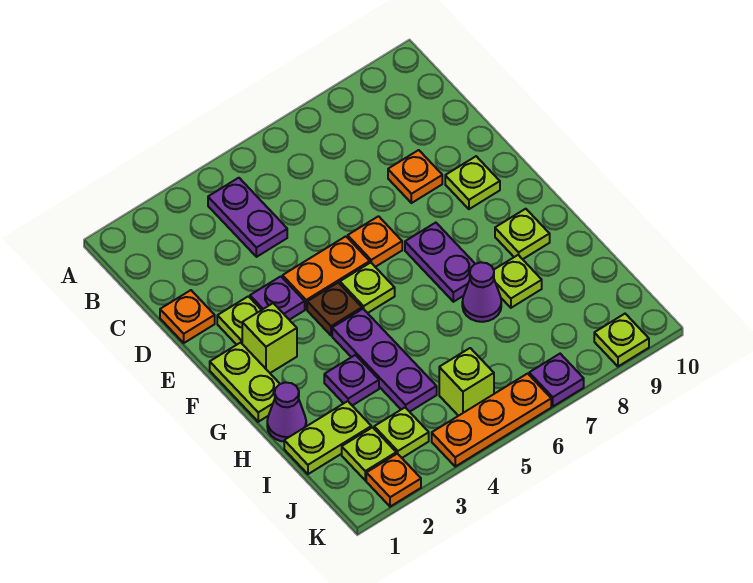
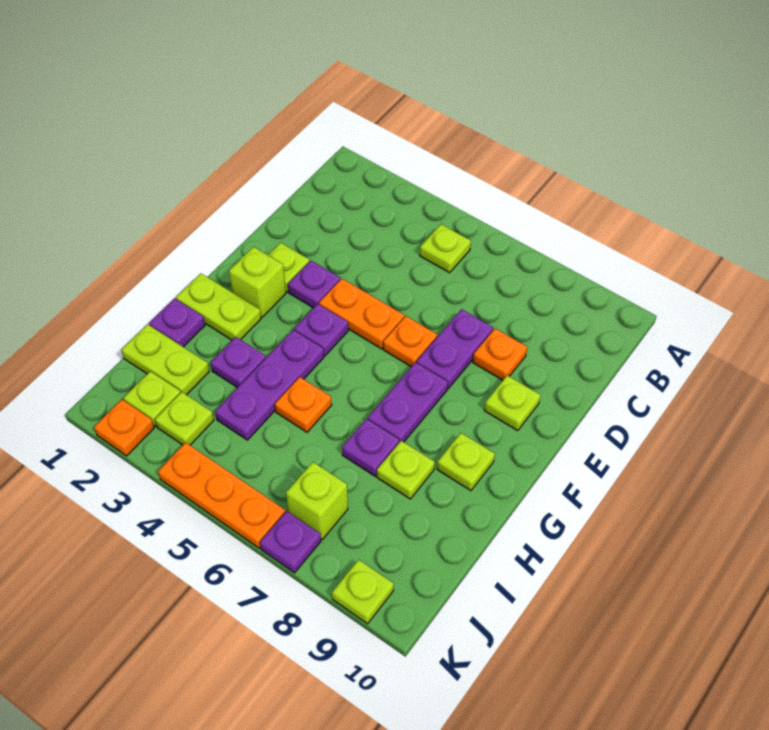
purple plate B4:C4 level 1 -> purple plate D7:E7 level 1
orange plate D1 level 1 -> orange plate H5 level 1
lime plate F1:G1 level 1 -> lime plate G1:G2 level 1
brown plate F4 level 1 -> purple plate F4 level 1
lime plate F5 level 1 -> lime plate B5 level 1
purple cone H1 level 1 -> purple plate H1 level 1
purple cone H7 level 1 -> purple plate H7 level 1
lime brick J5 level 1 -> lime brick J7 level 1

